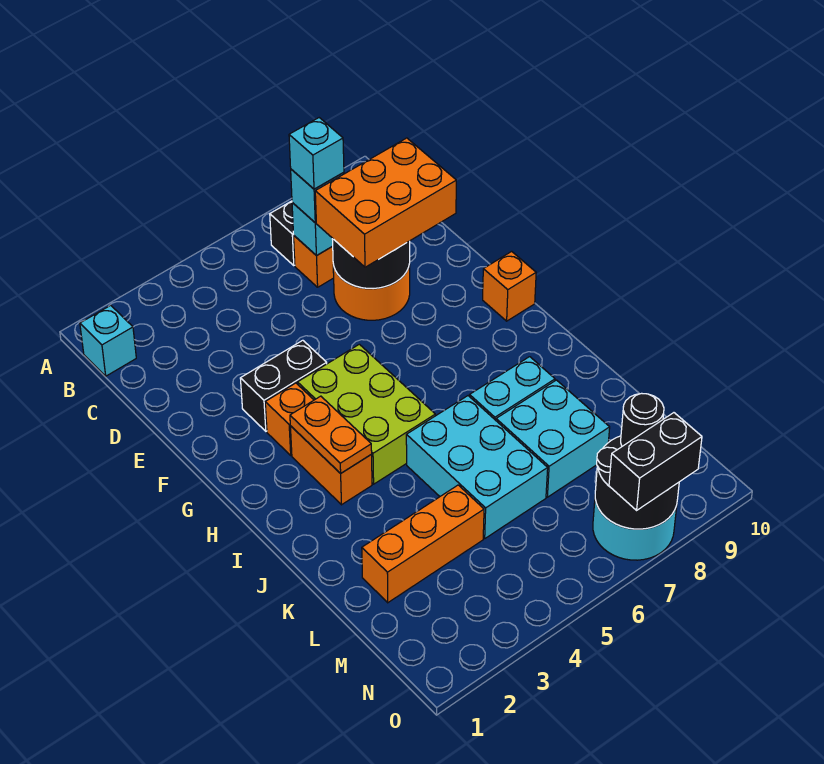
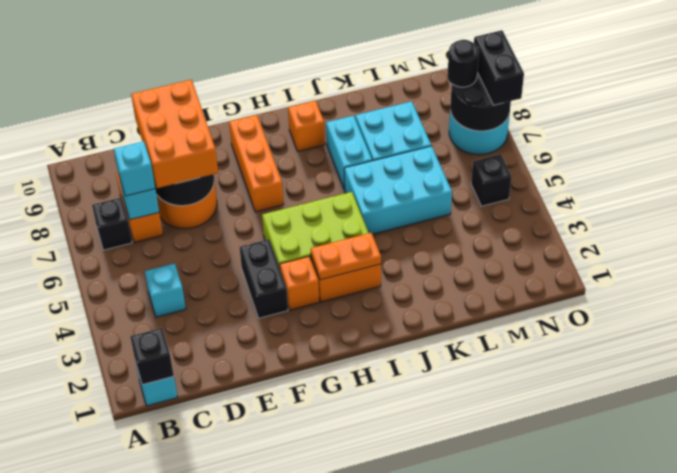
none -> black brick B1 level 2
cyan brick C7 level 4 -> cyan brick C4 level 1
orange brick G10 level 1 -> orange brick I9 level 1
orange brick L2:L4 level 1 -> orange brick G7:G9 level 1
none -> black brick N5 level 1

